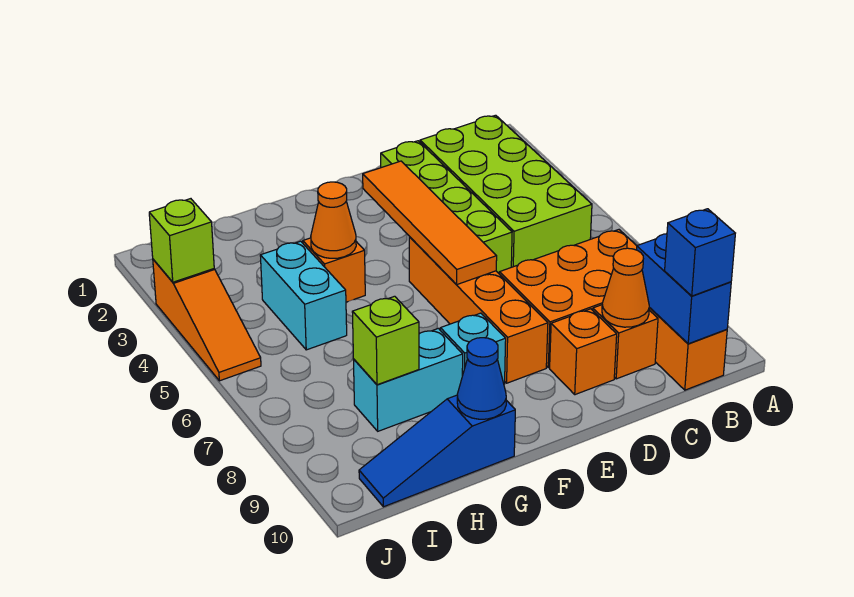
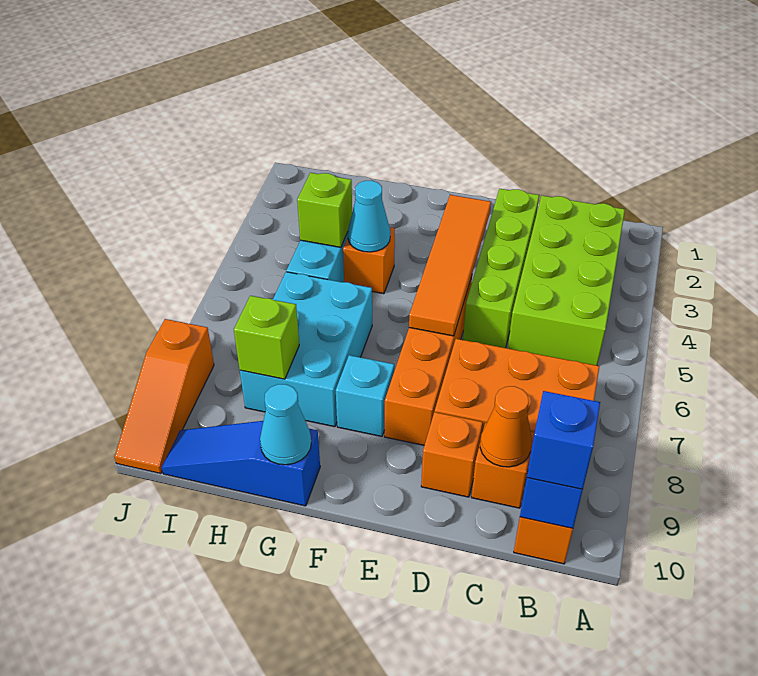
orange cone G4 level 2 -> cyan cone G4 level 2
cyan brick G8:H8 level 1 -> cyan brick G6:H8 level 1
blue cone G10 level 2 -> cyan cone G10 level 2
orange slope J3:J5 level 1 top 3 -> orange slope J8:J10 level 1 top 8
lime brick J3 level 2 -> lime brick H4 level 2

